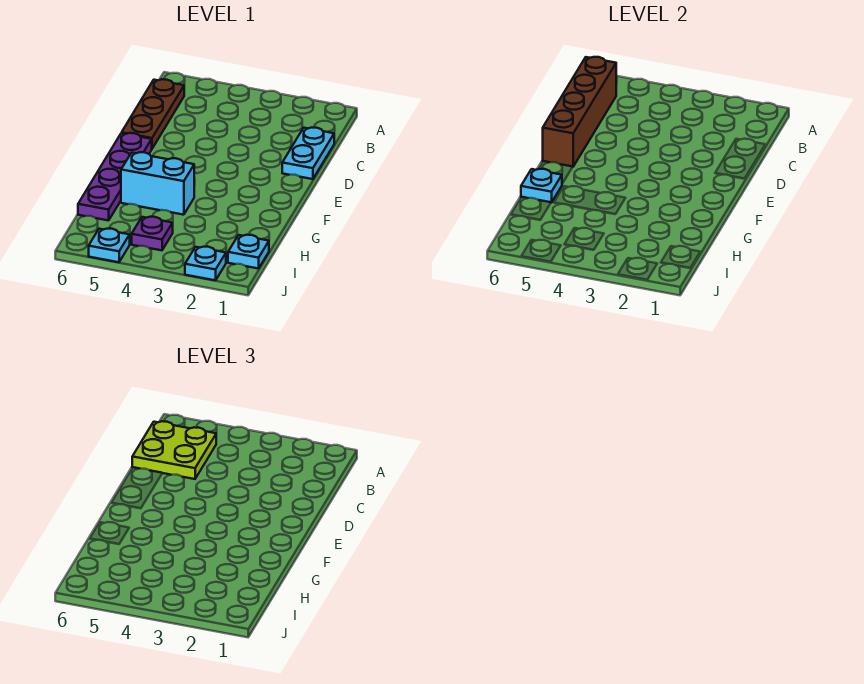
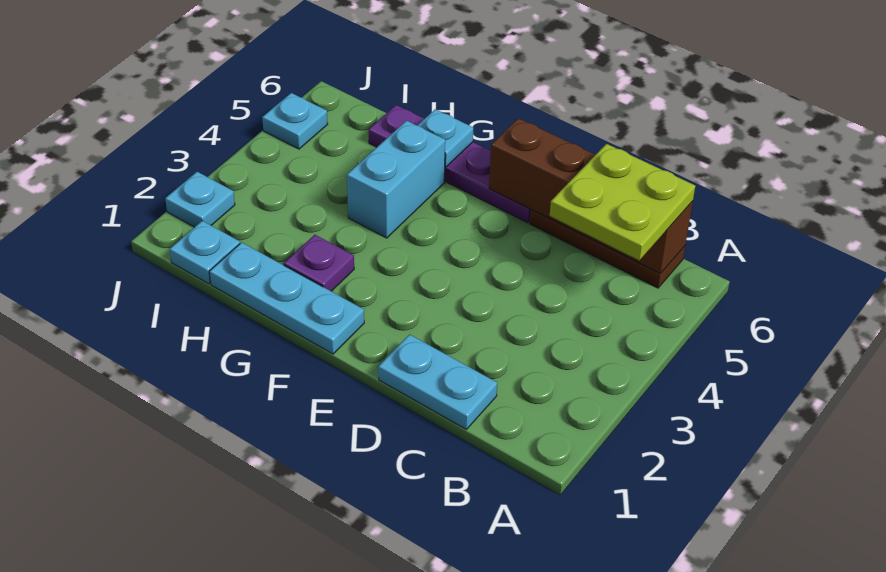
none -> cyan plate F1:H1 level 1
purple plate I4 level 1 -> purple plate G2 level 1

